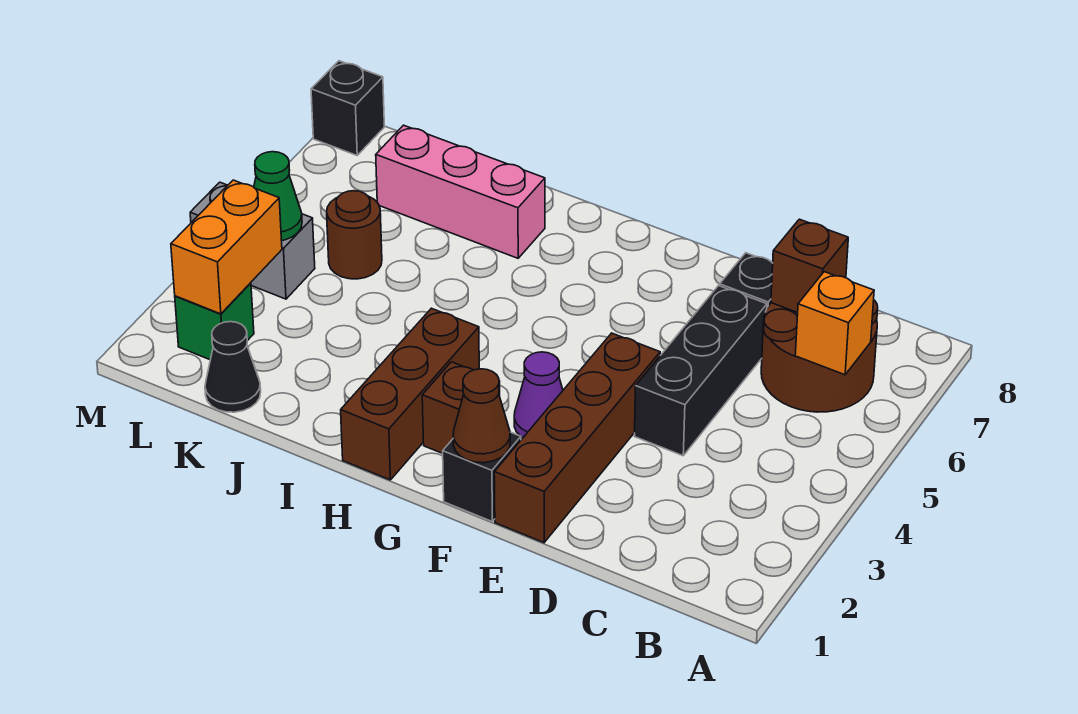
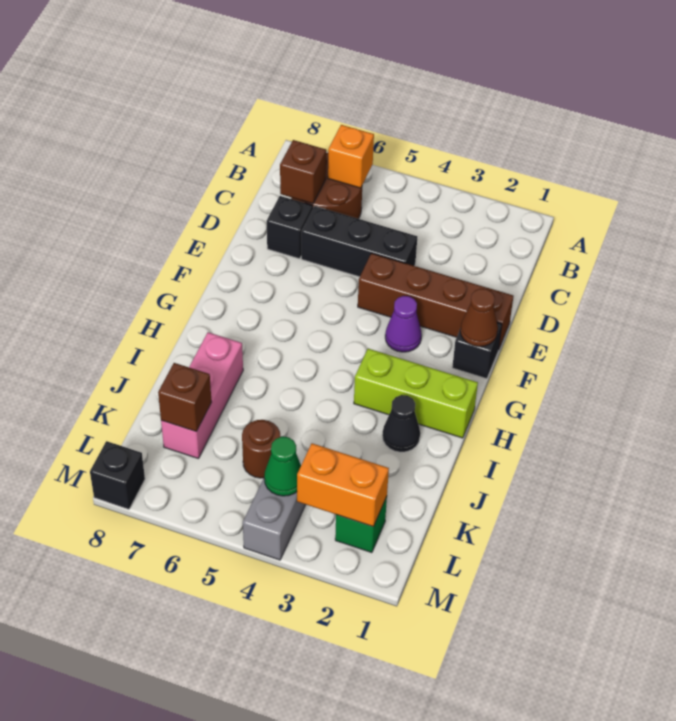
brown brick G2 level 1 -> brown brick K7 level 2
brown brick H1:H3 level 1 -> lime brick H1:H3 level 1
black cone K1 level 1 -> black cone I2 level 1

